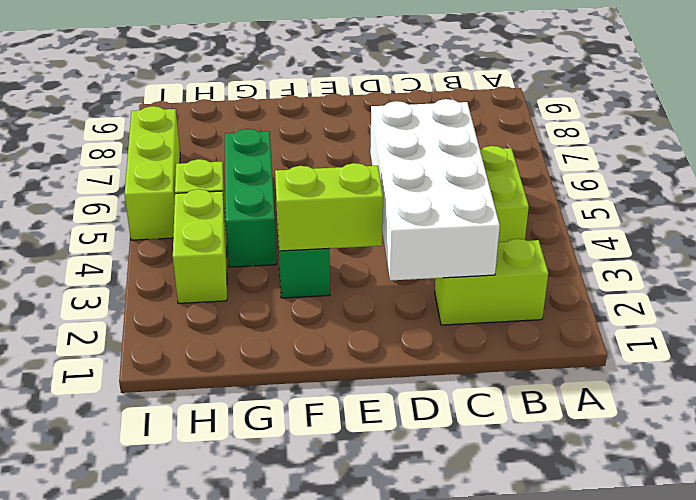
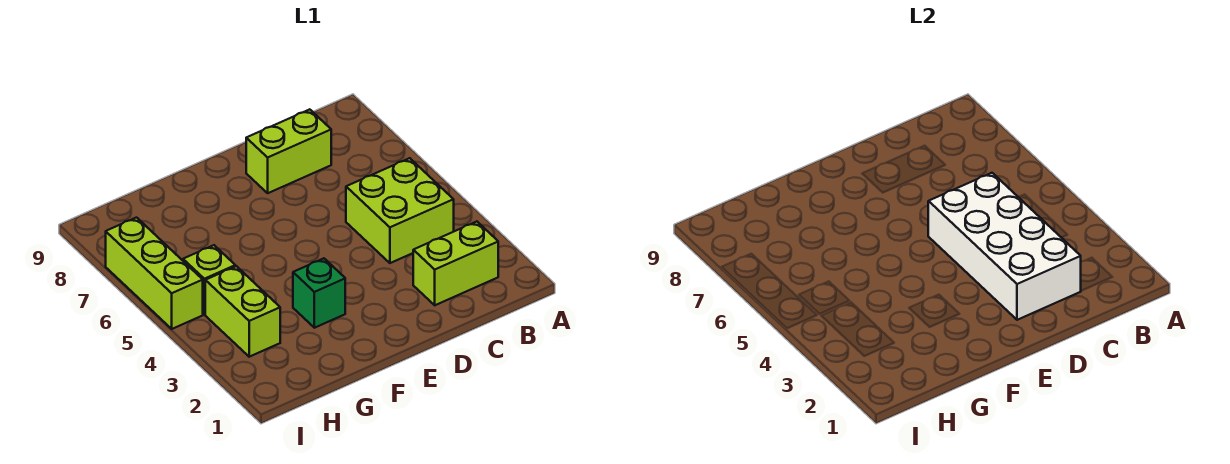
lime brick E3:F3 level 2 -> lime brick C8:D8 level 1
green brick G4:G6 level 1 -> none

